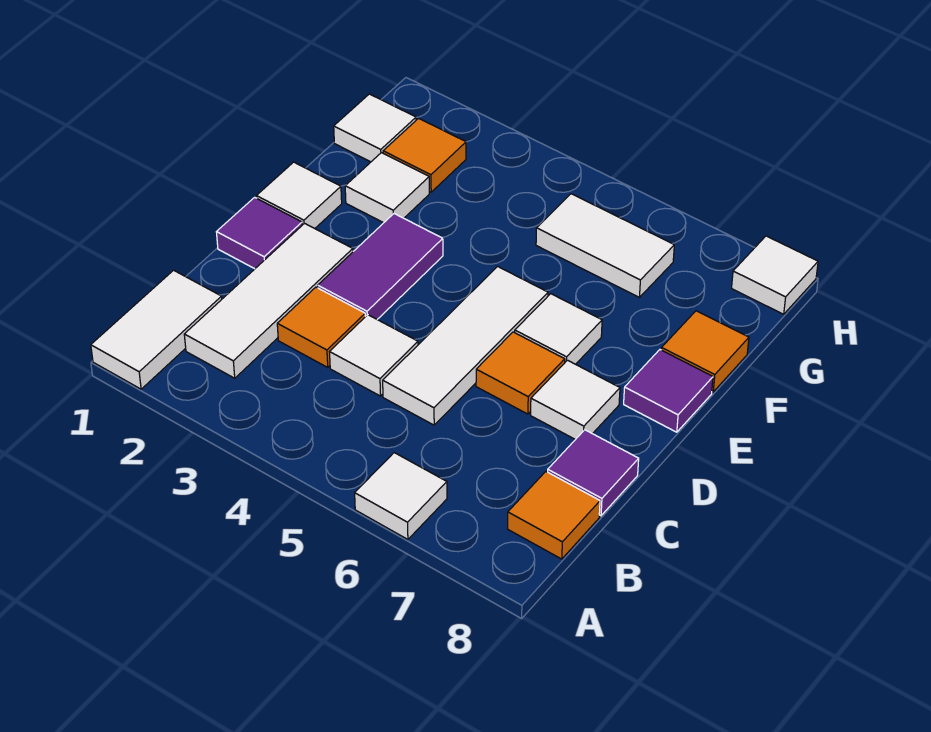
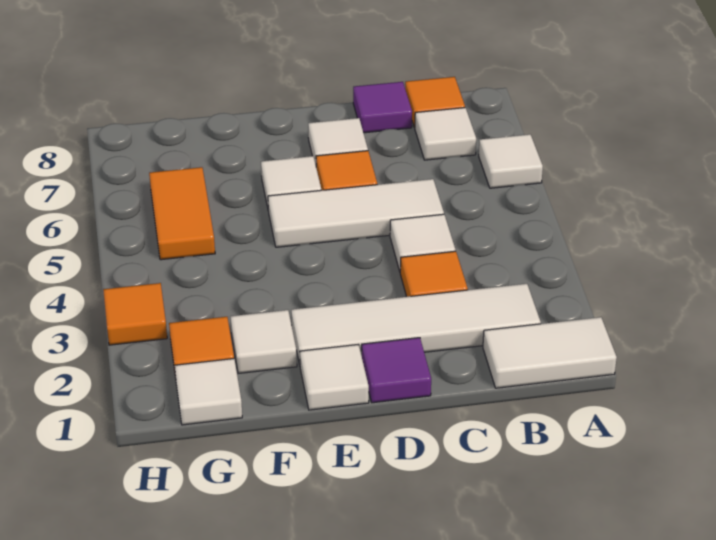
white tile B2:D2 level 1 -> white tile B2:E2 level 1
purple tile D3:E3 level 1 -> none
purple tile E8 level 1 -> none
orange tile F8 level 1 -> orange tile H3 level 1
white tile G5:G6 level 1 -> orange tile G5:G6 level 1
white tile H8 level 1 -> white tile B7 level 1

